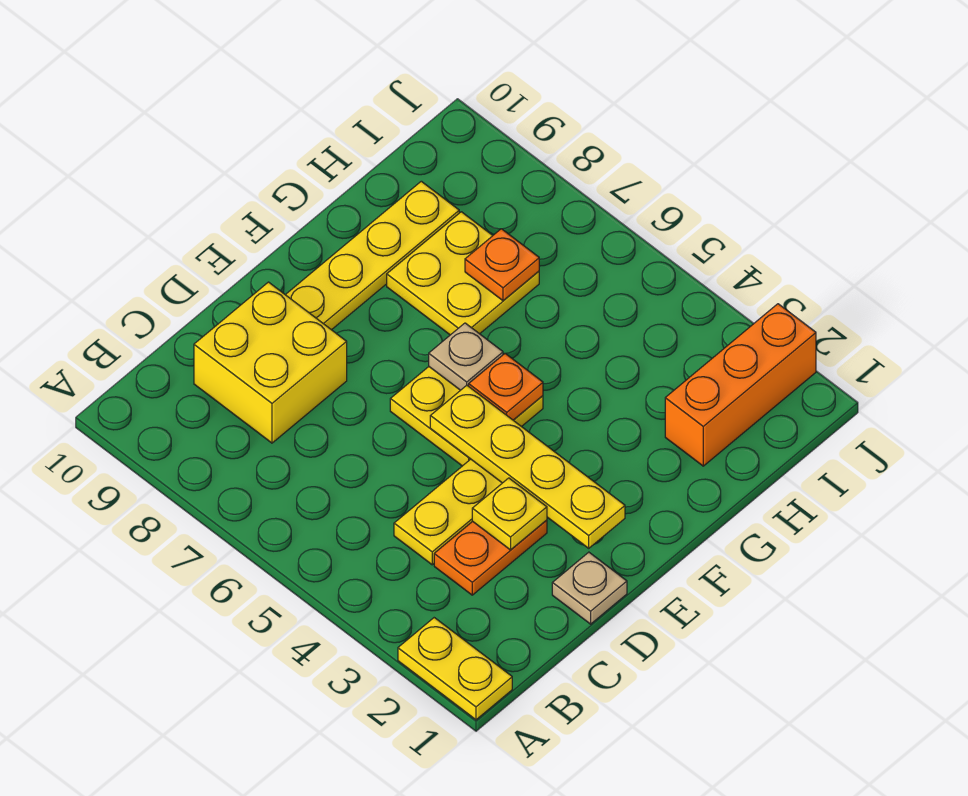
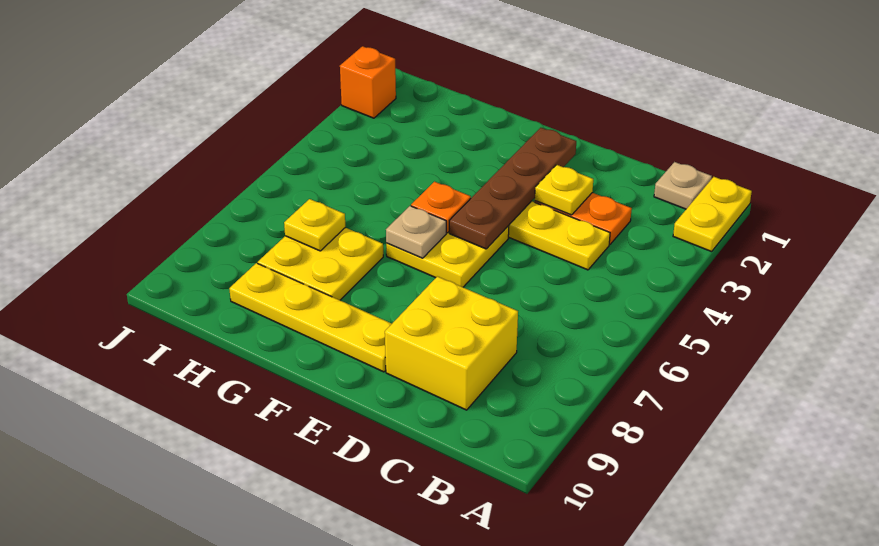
tan plate D1 level 1 -> tan plate B1 level 1
yellow plate E2:E5 level 2 -> brown plate E2:E5 level 2
orange brick H2:J2 level 1 -> orange brick J2 level 1
orange plate H7 level 2 -> yellow plate H7 level 2

